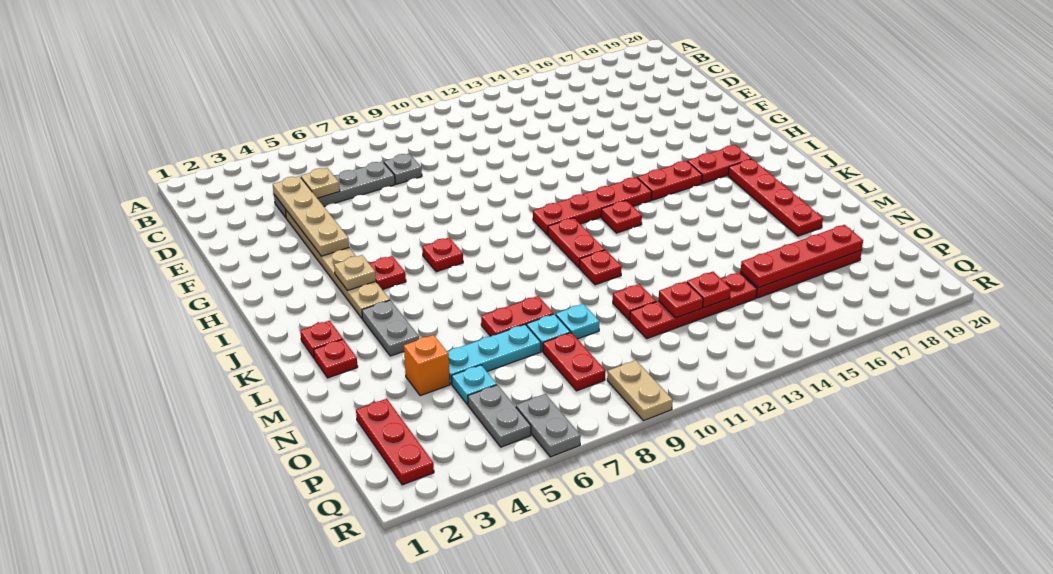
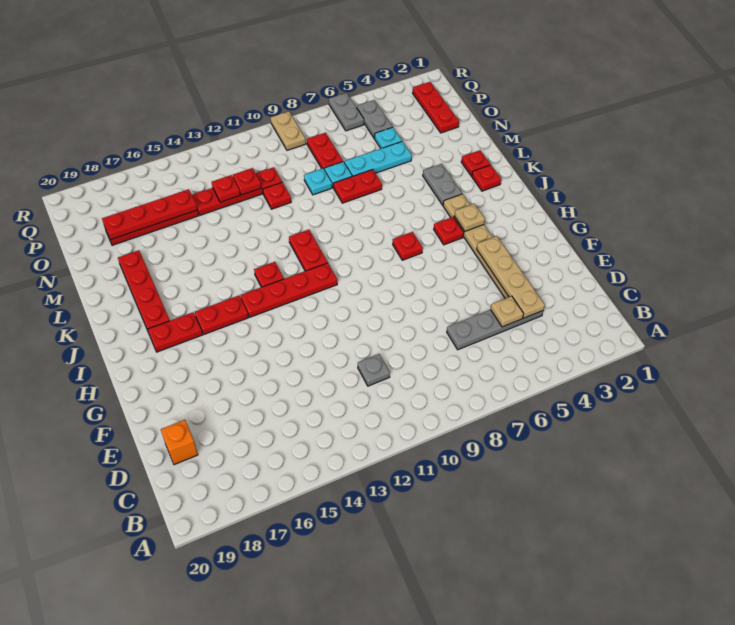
grey plate D8 level 1 -> grey plate D11 level 1
red plate L11 level 1 -> none
orange brick N4 level 1 -> orange brick D19 level 1

